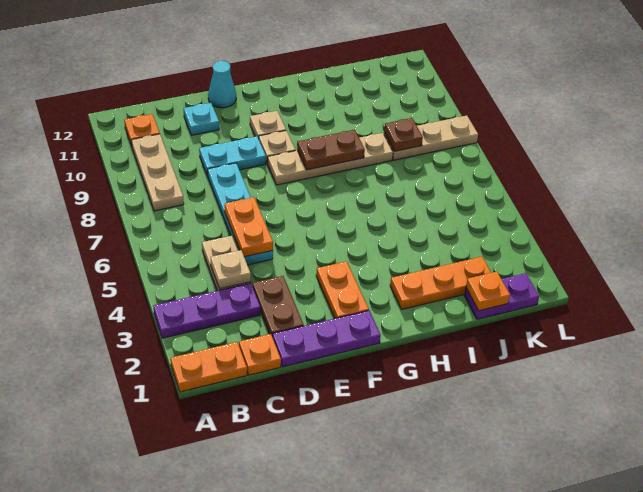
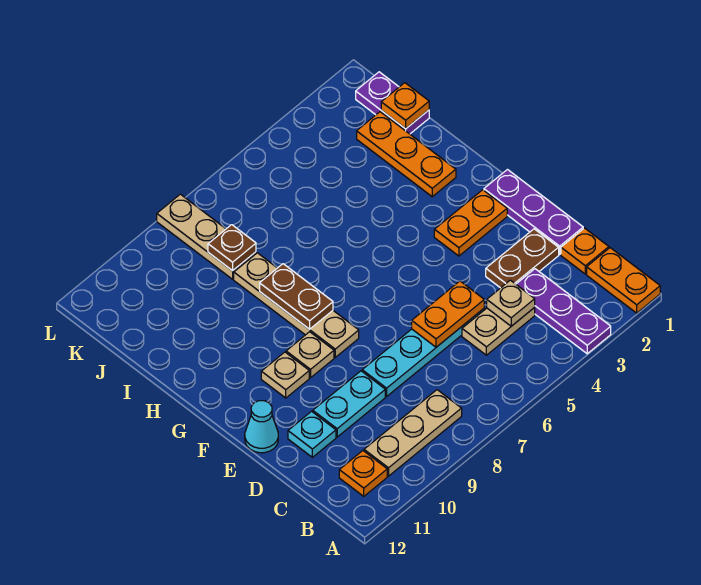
cyan plate D9:E9 level 1 -> cyan plate D9:D10 level 1

